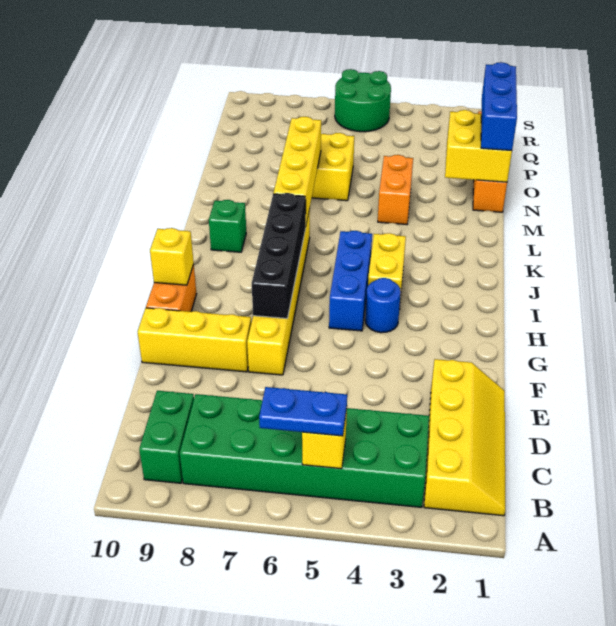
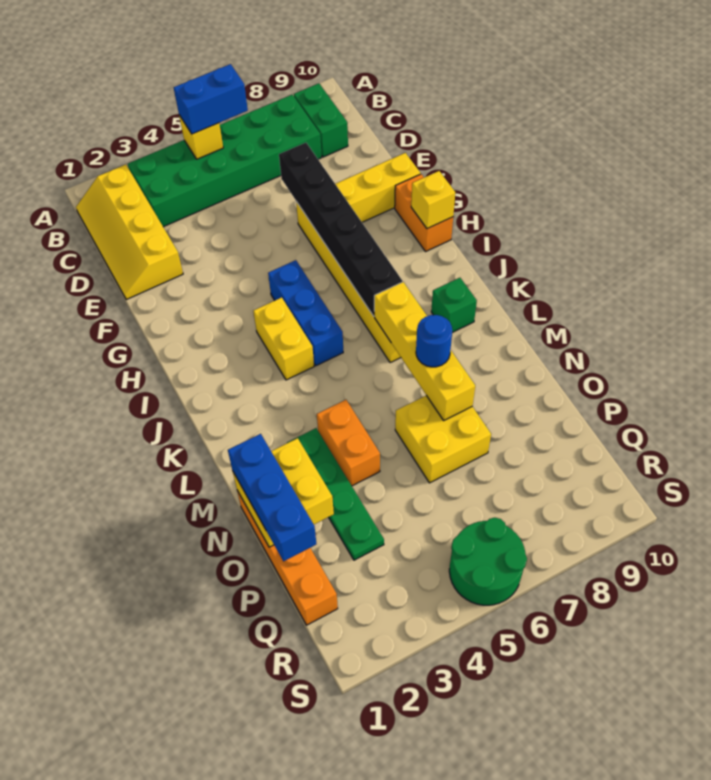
blue plate B5:B6 level 3 -> blue brick B5:B6 level 3
black brick G7:J7 level 2 -> black brick E7:J7 level 2
blue round brick H4 level 1 -> blue round brick M7 level 3
none -> green plate M3:P3 level 1

